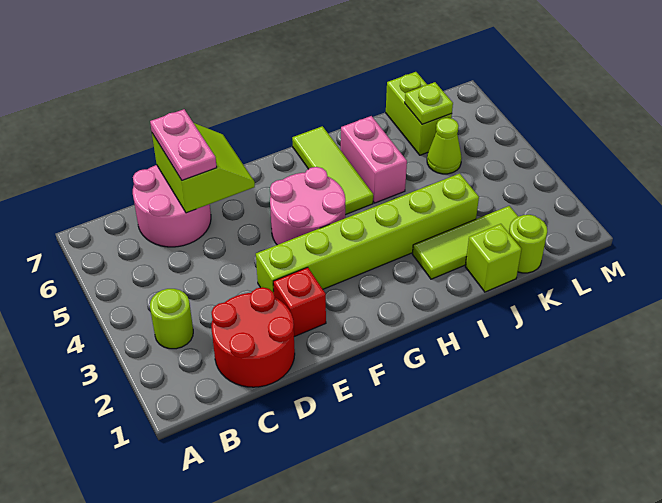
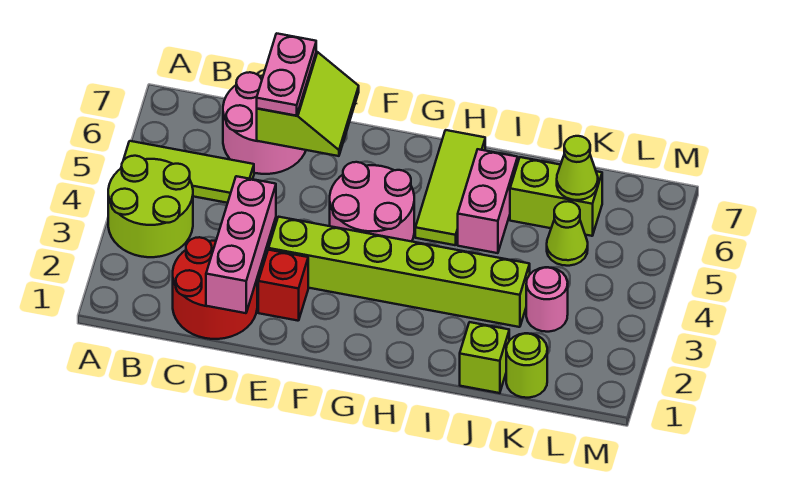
lime round brick B3 level 1 -> lime round brick A3:B4 level 1
none -> pink brick D1:D3 level 2
lime tile I2:K2 level 1 -> lime tile A5:C5 level 1
none -> pink round brick K3 level 1
lime brick K6:K7 level 1 -> lime brick J6:K6 level 1
lime plate K6 level 2 -> lime cone K6 level 2

